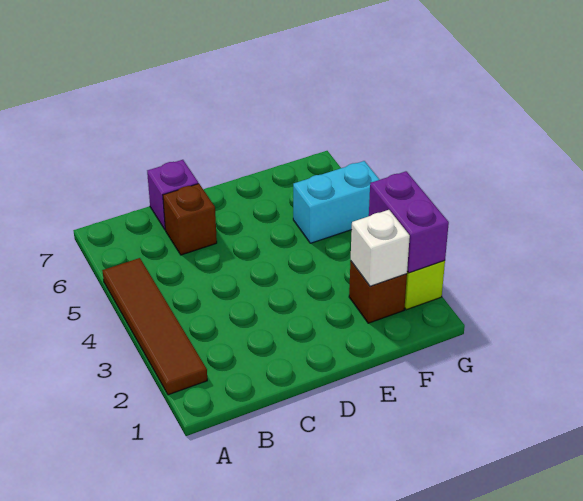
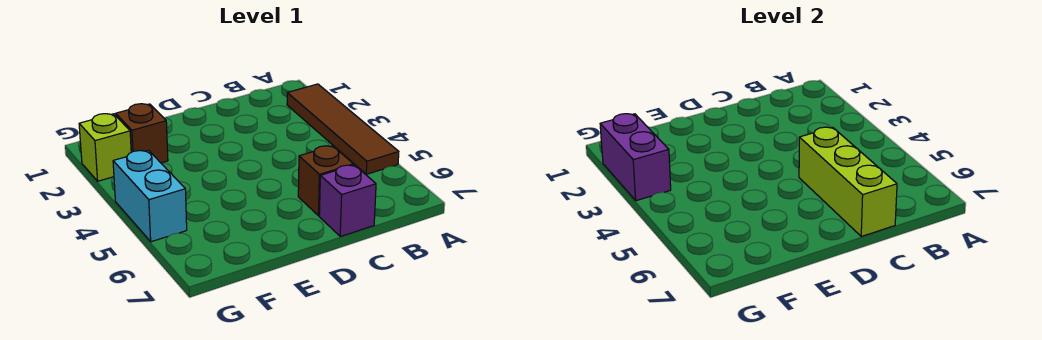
none -> lime brick C5:C7 level 2
white brick F2 level 2 -> none
cyan brick F5:G5 level 1 -> cyan brick G4:G5 level 1

